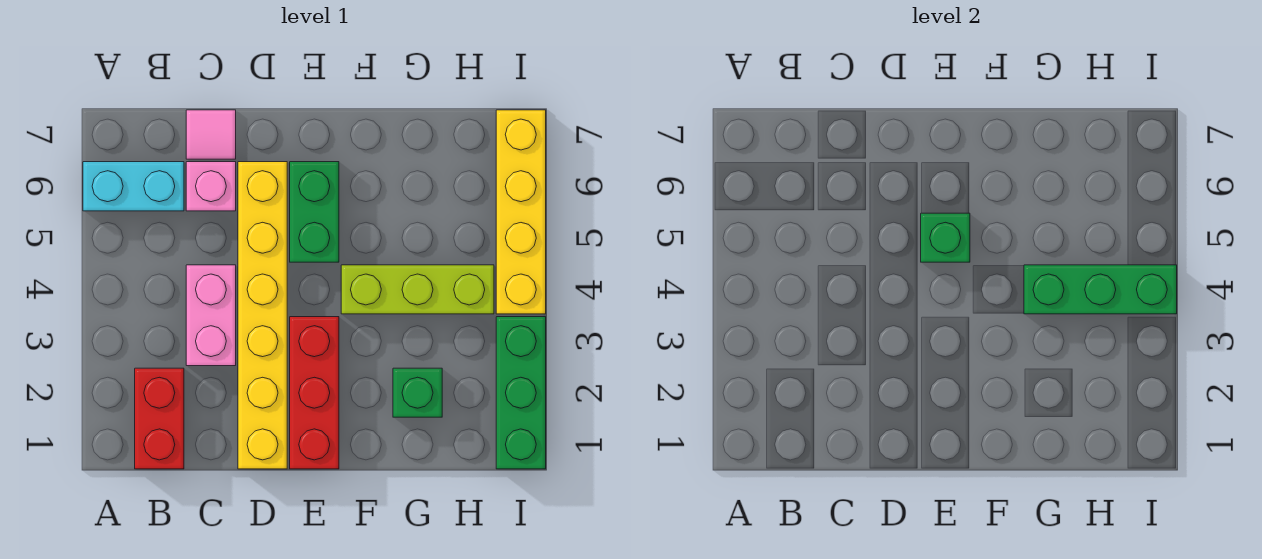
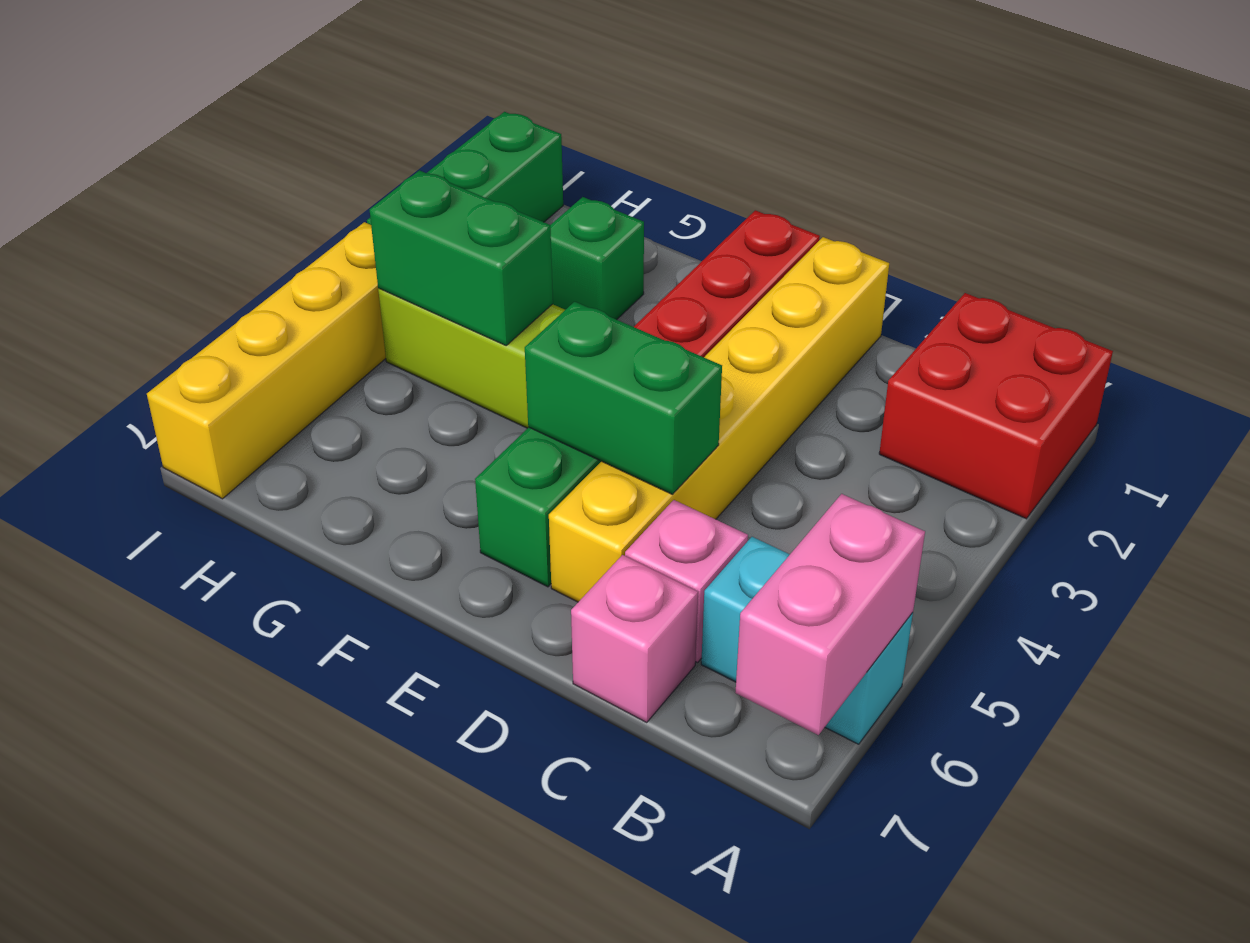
red brick B1:B2 level 1 -> red brick A1:B2 level 1
pink brick C3:C4 level 1 -> pink brick A6:A7 level 2
pink tile C7 level 1 -> pink brick C7 level 1
green brick E5 level 2 -> green brick D5:E5 level 2
green brick G4:I4 level 2 -> green brick G4:H4 level 2

